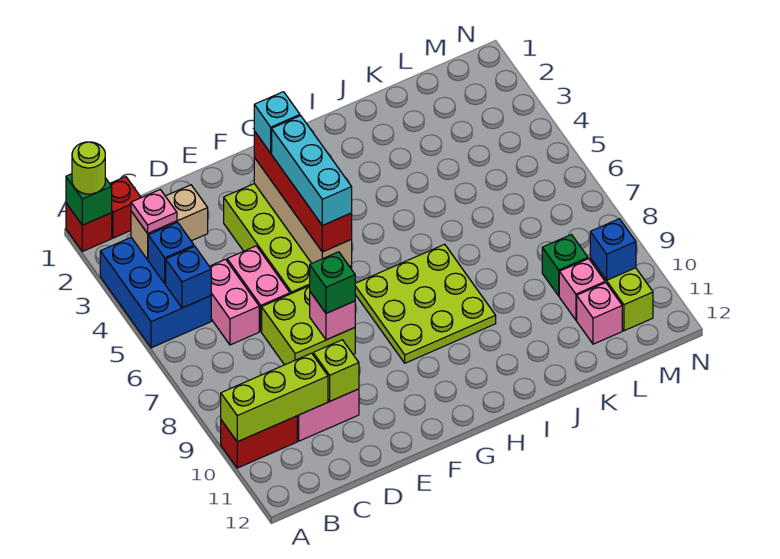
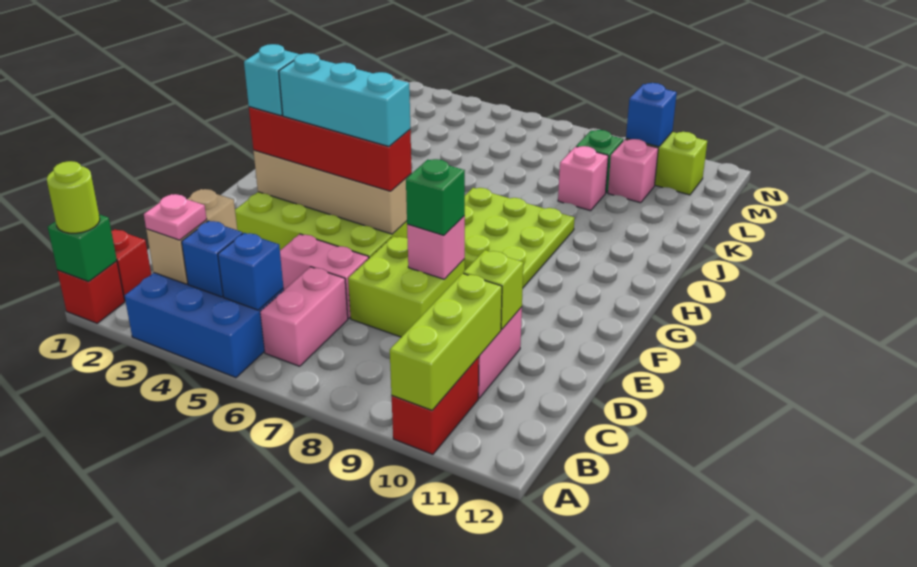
pink brick C5:C6 level 1 -> pink brick B6:C6 level 1
pink brick L11 level 1 -> pink brick K9 level 1

